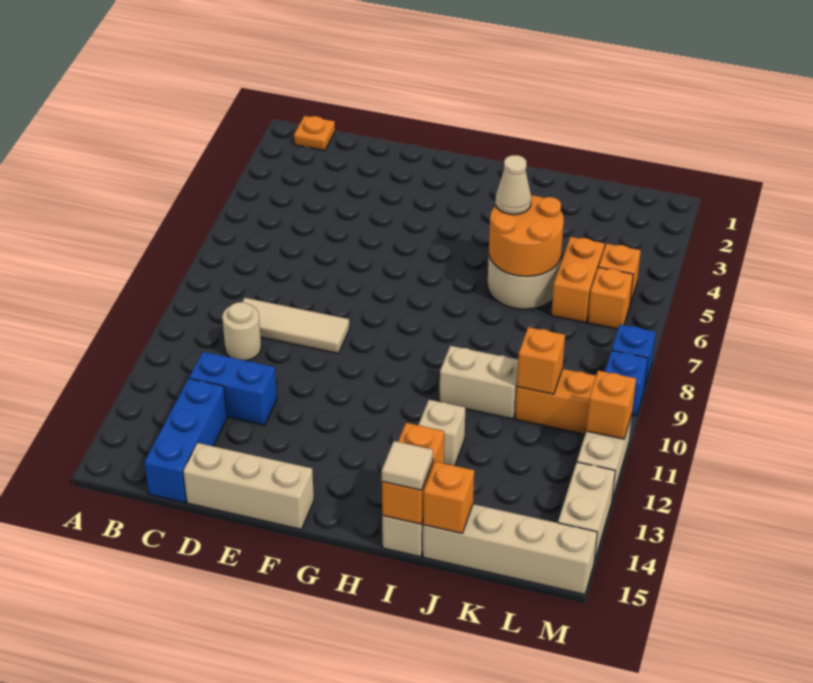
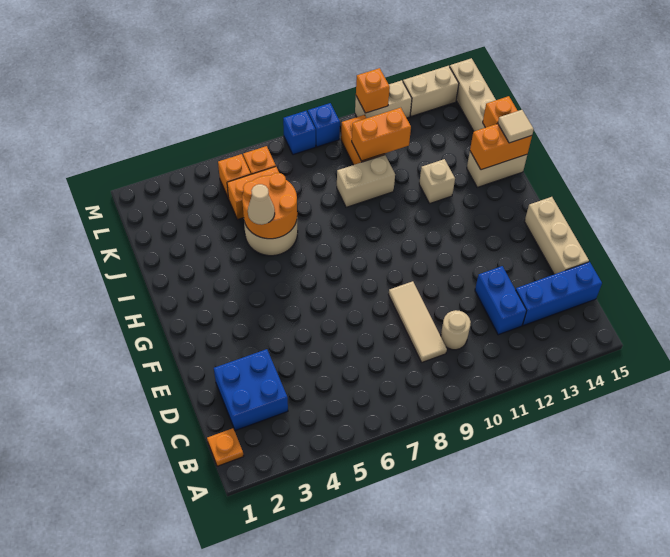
none -> blue brick C2:D3 level 1
tan brick I10:J10 level 1 -> tan brick J9:J10 level 1
orange brick K10 level 2 -> orange brick K10:K11 level 2

